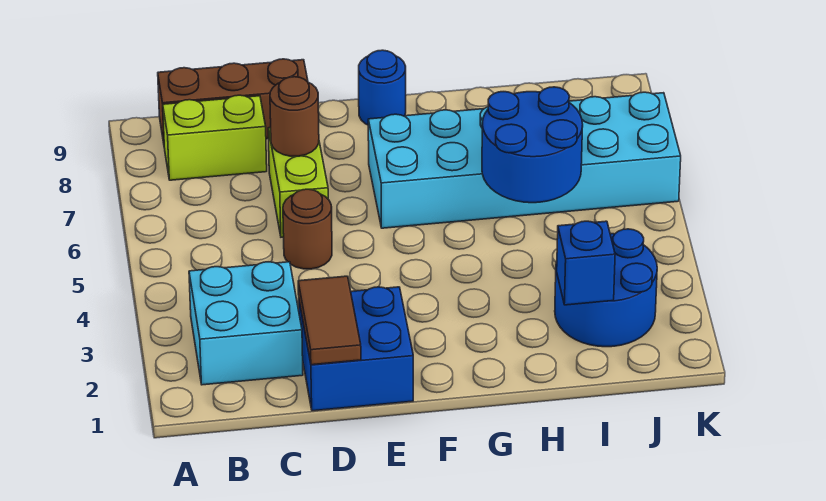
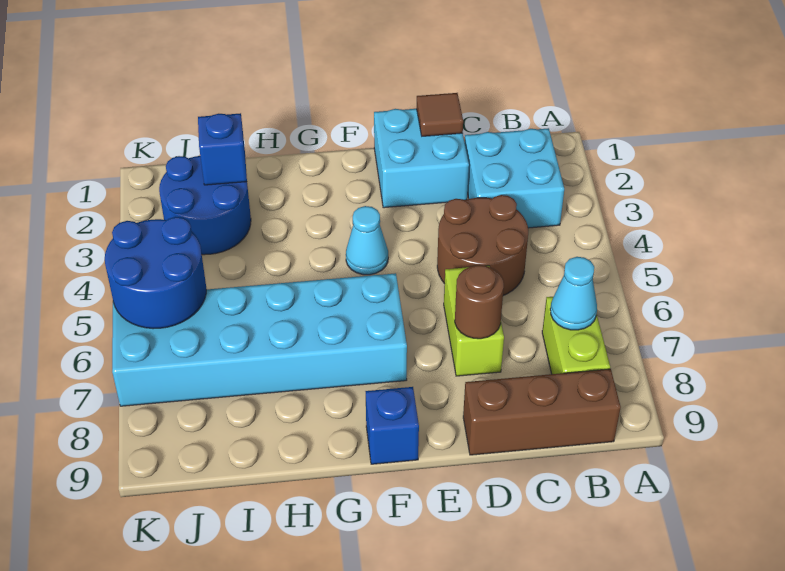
none -> cyan cone B7 level 2
lime brick B8:C8 level 1 -> lime brick B7:B8 level 1
blue brick D1:E2 level 1 -> cyan brick D1:E2 level 1
brown tile D1:D2 level 2 -> brown tile D1 level 2
brown round brick D5 level 1 -> brown round brick C4:D5 level 1
none -> cyan cone F4 level 1
blue round brick F9 level 1 -> blue brick F9 level 1
blue round brick H5:I6 level 2 -> blue round brick J5:K6 level 2

